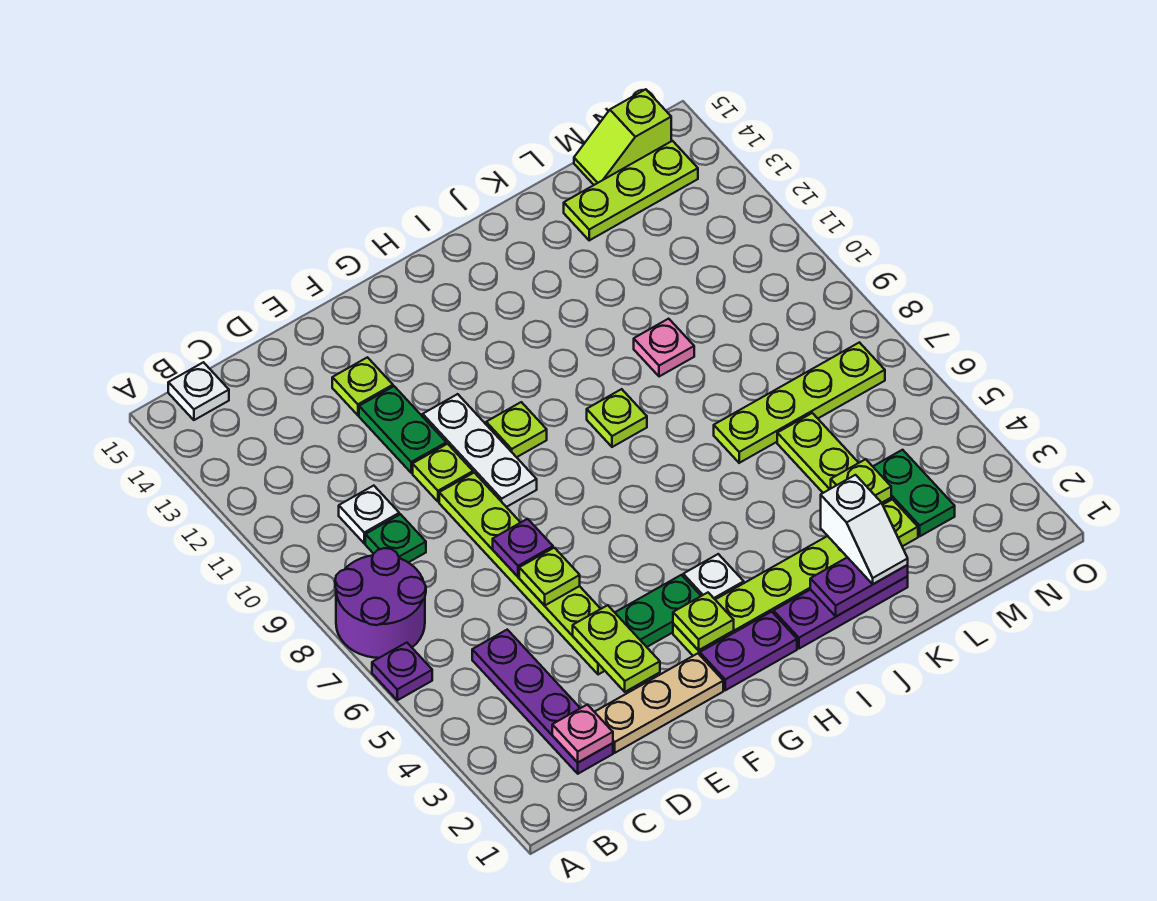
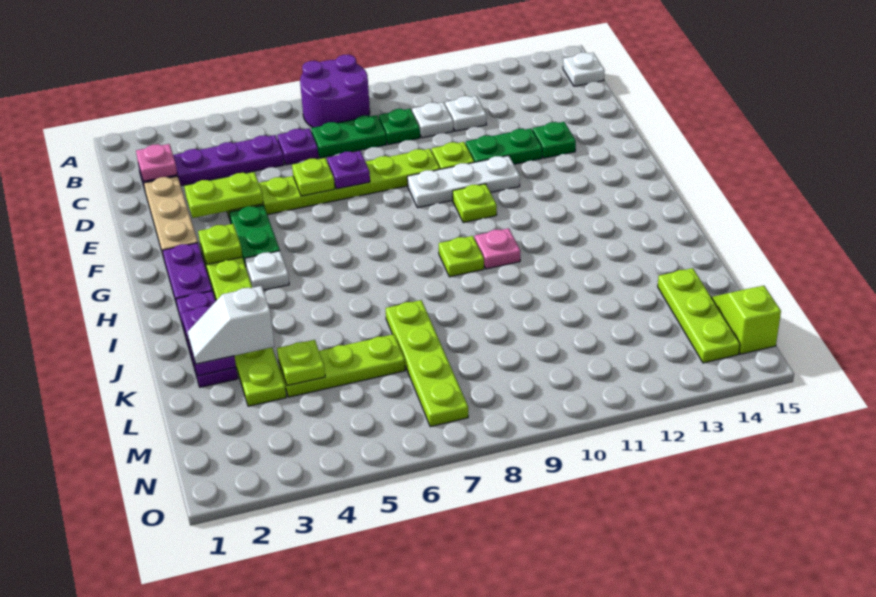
purple plate A6 level 1 -> purple plate C6 level 1
none -> white plate C11 level 1
lime plate E13 level 1 -> green plate E13 level 1
pink plate K10 level 1 -> pink plate I10 level 1
green plate M3:M4 level 1 -> green plate C7:C8 level 1

